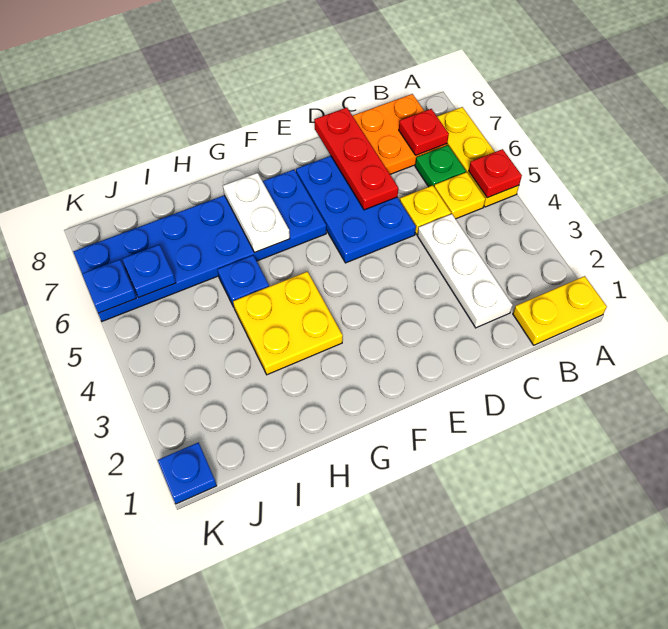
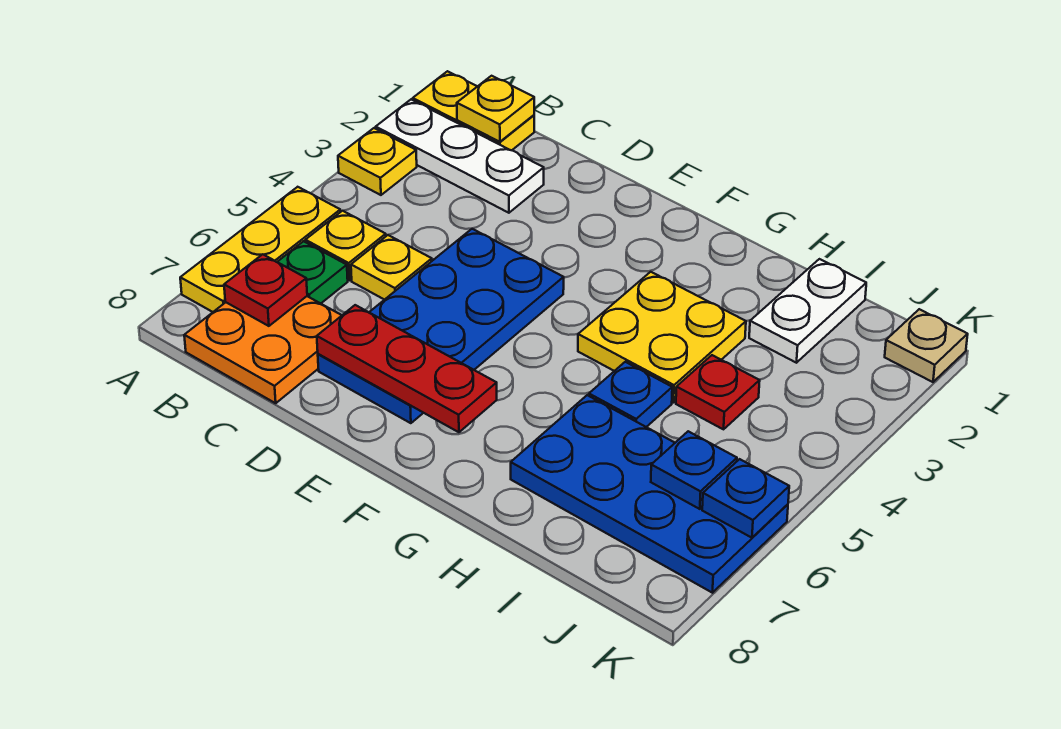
none -> yellow plate A3 level 1
red plate A5 level 2 -> red plate I4 level 1
none -> yellow plate B1 level 2
white plate C2:C4 level 1 -> white plate A2:C2 level 1
blue plate D5:E7 level 1 -> blue plate D4:E7 level 1
red plate D6:D8 level 2 -> red plate D7:F7 level 2
blue plate F6:K7 level 1 -> blue plate H6:K7 level 1
white plate G6:G7 level 2 -> white plate I1:I2 level 1
blue plate K1 level 1 -> tan plate K1 level 1

